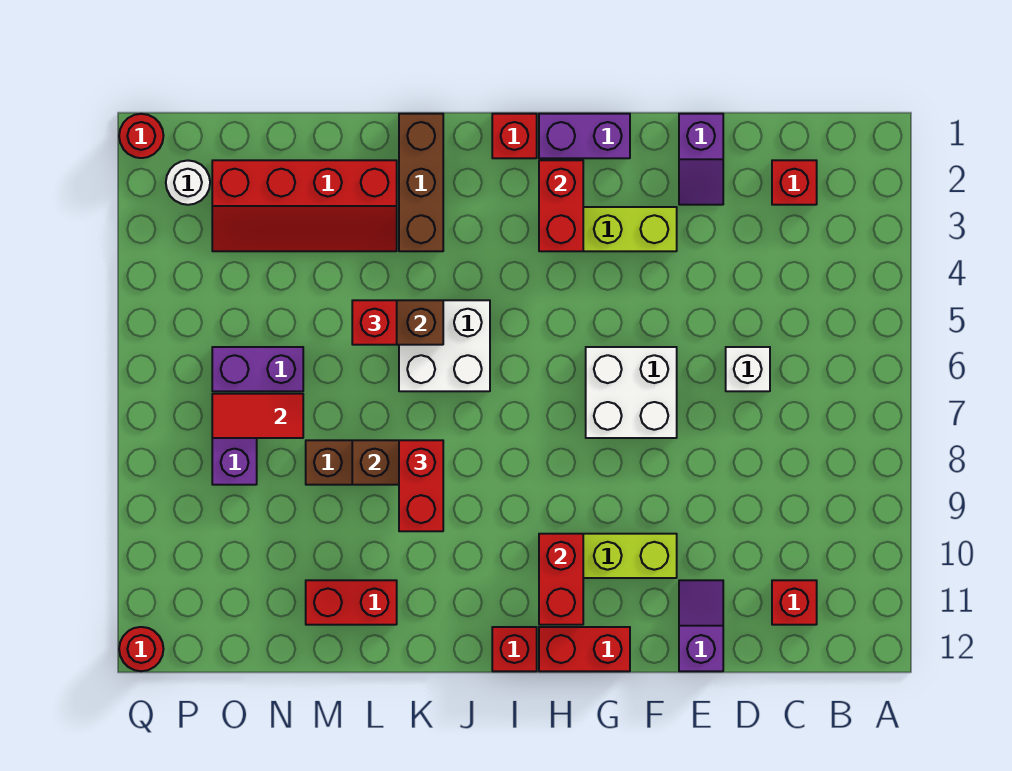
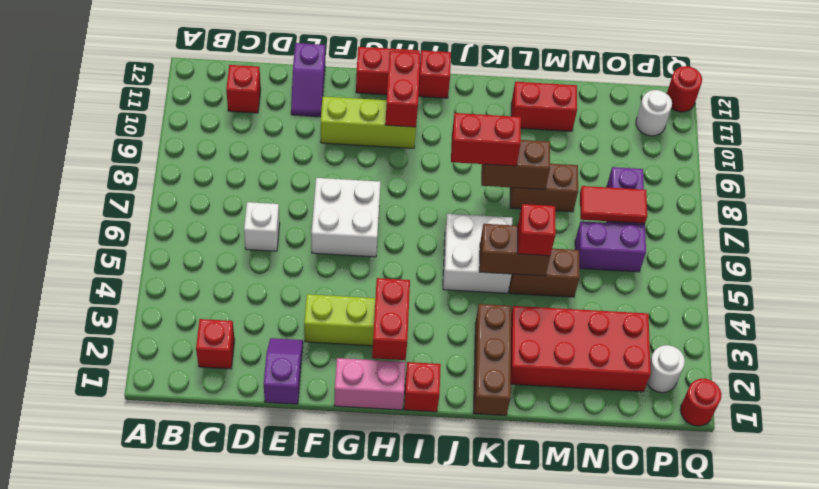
purple brick G1:H1 level 1 -> pink brick G1:H1 level 1
red brick K8:K9 level 3 -> red brick J8:K8 level 3
red slope L2:O3 level 1 top 2 -> red brick L2:O3 level 1
none -> brown brick L5:M5 level 1
none -> white round brick P11 level 1

